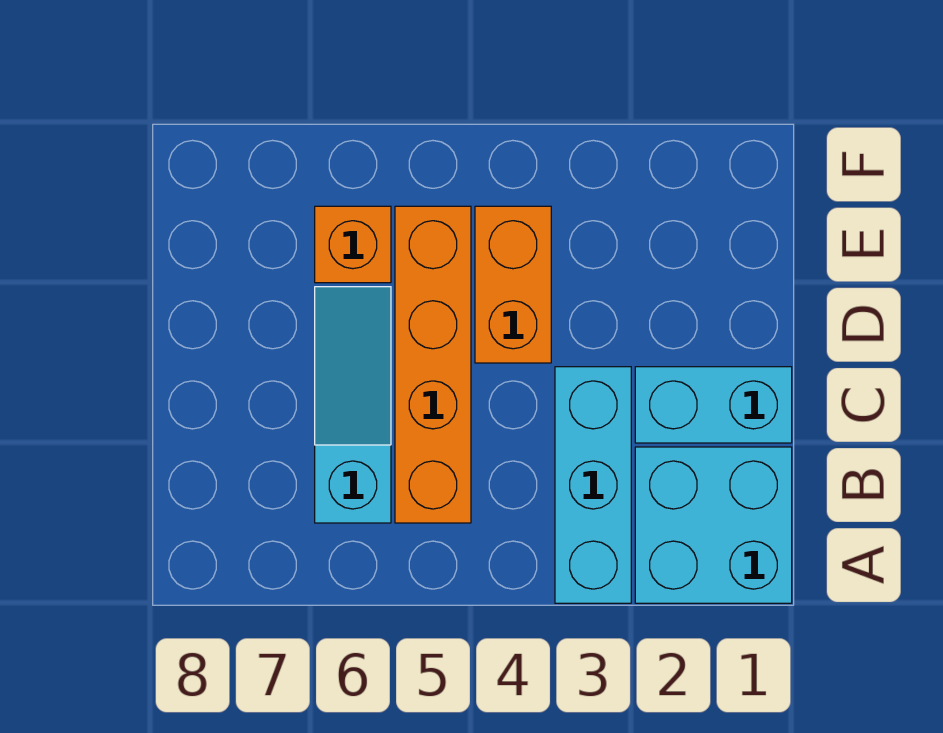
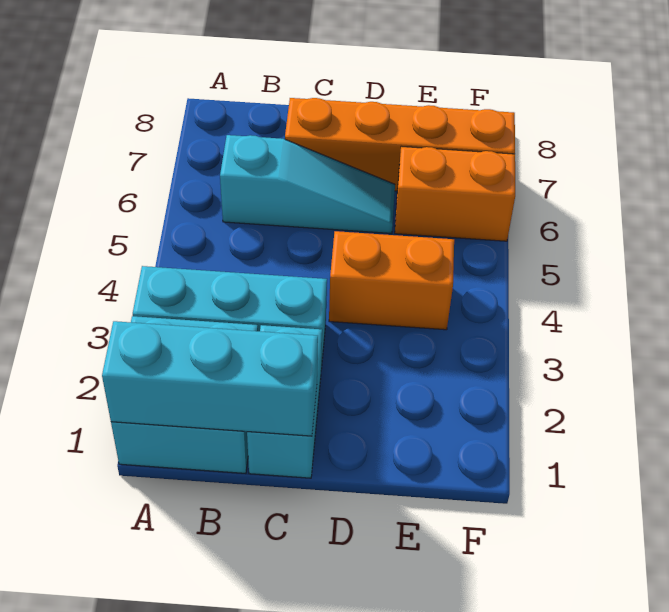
none -> cyan brick A1:C1 level 2
orange brick B5:E5 level 1 -> orange brick C7:F7 level 1
orange brick E6 level 1 -> orange brick E6:F6 level 1

